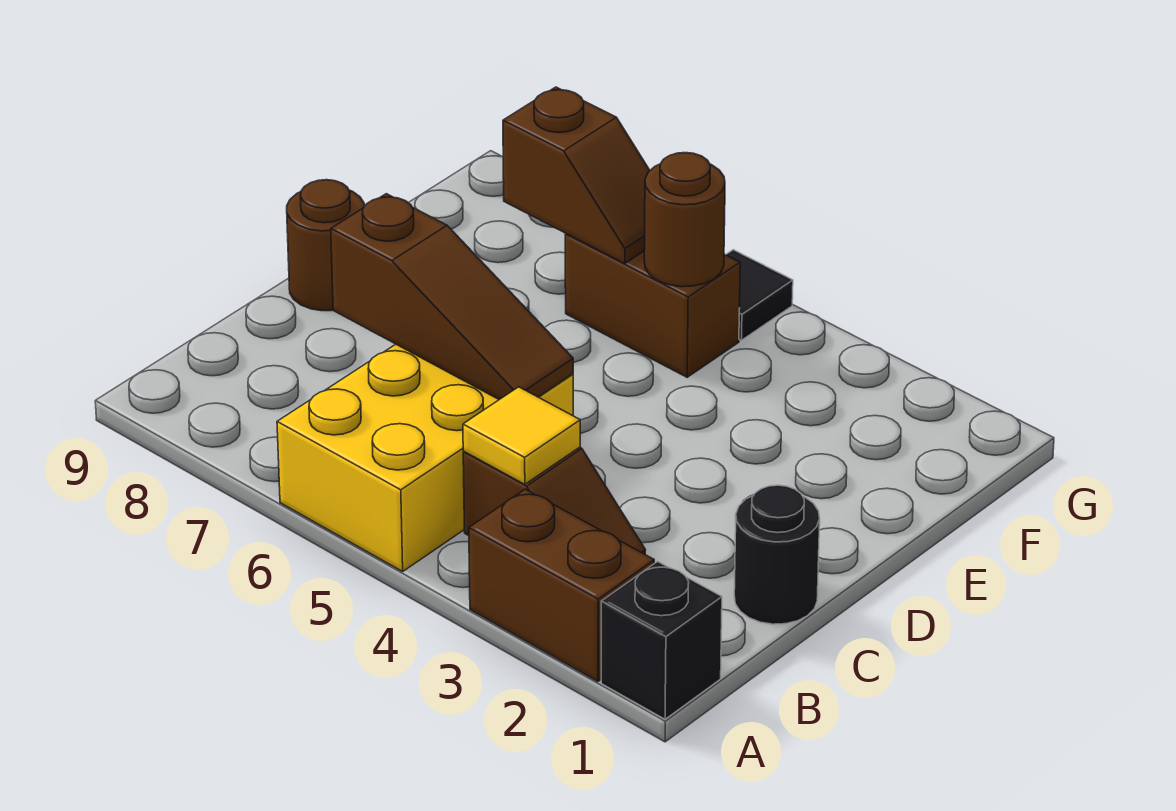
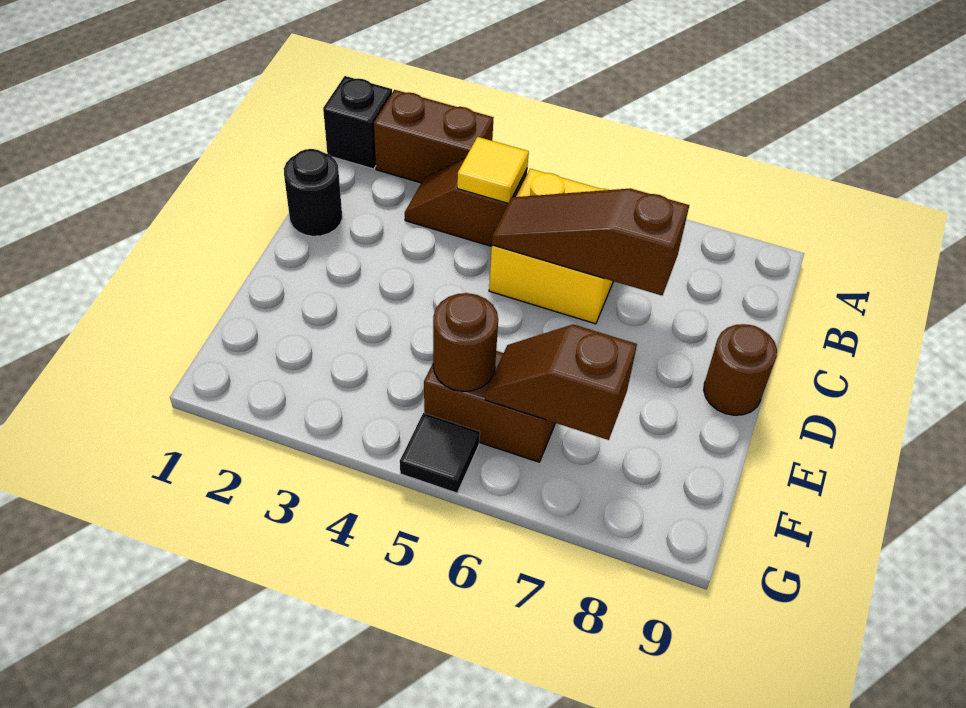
yellow brick A5:C6 level 1 -> yellow brick B5:C6 level 1

